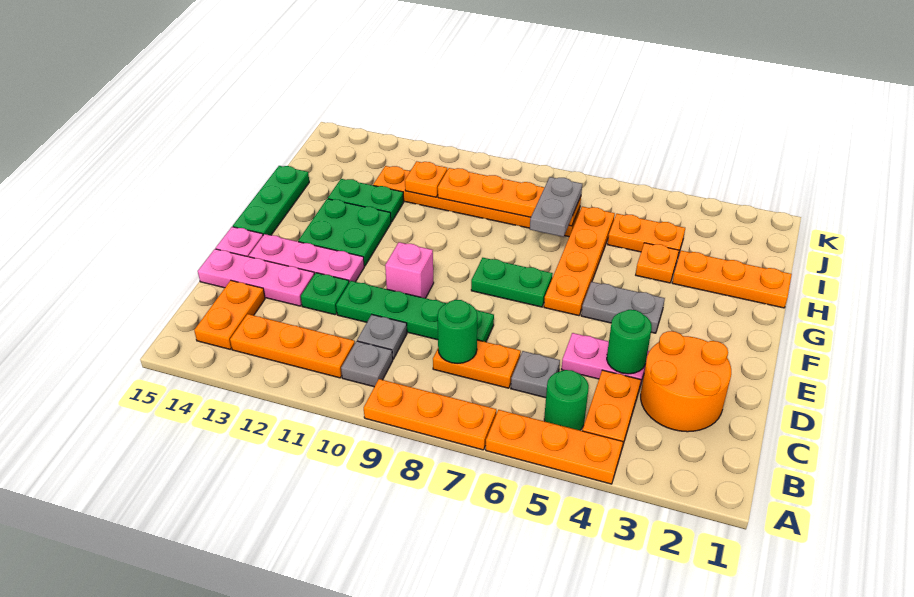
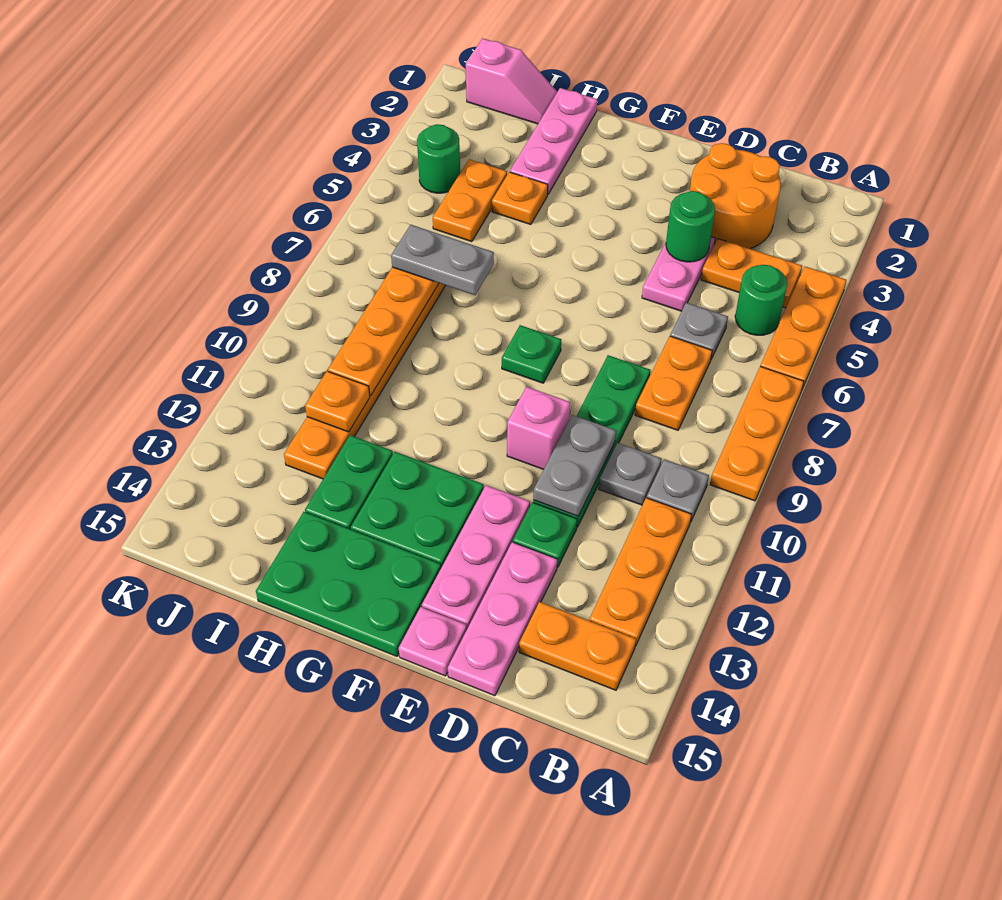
green round brick C8 level 2 -> green round brick J4 level 1
grey plate F4:F5 level 1 -> grey plate D10:D11 level 2
orange plate F6:I6 level 1 -> none
green plate F7:F8 level 1 -> green plate F8 level 1
green plate F15:H15 level 1 -> green plate F14:H15 level 1
orange plate H1:H3 level 1 -> pink plate H1:H3 level 1
none -> pink slope I1:J1 level 1 top J

